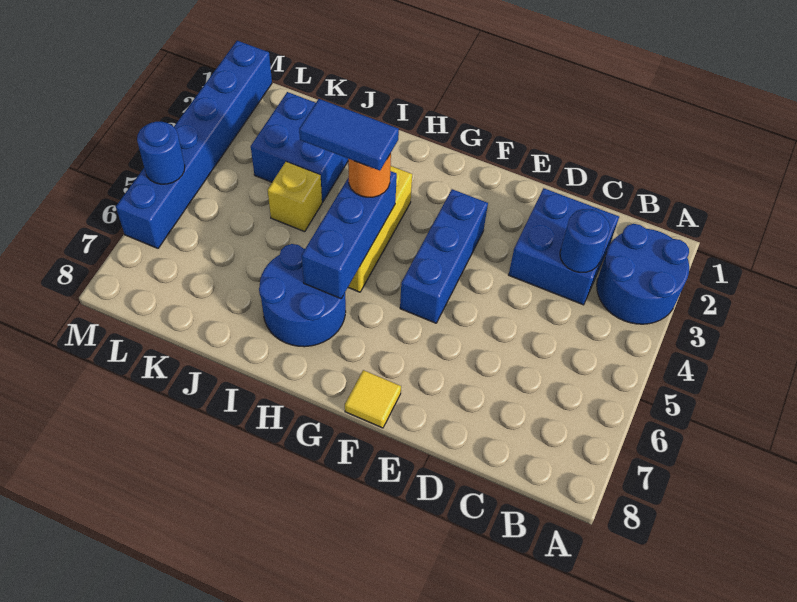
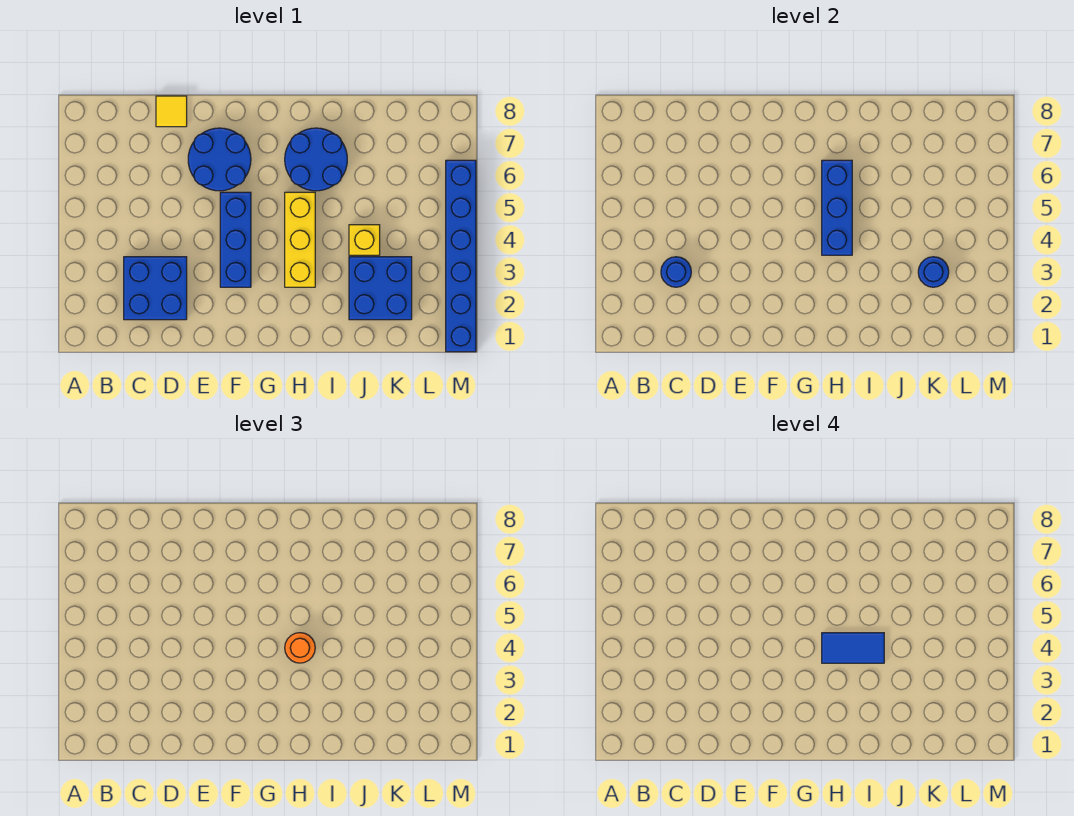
blue round brick A2:B3 level 1 -> blue round brick E6:F7 level 1
yellow tile F8 level 1 -> yellow tile D8 level 1
blue round brick M5 level 2 -> blue round brick K3 level 2

